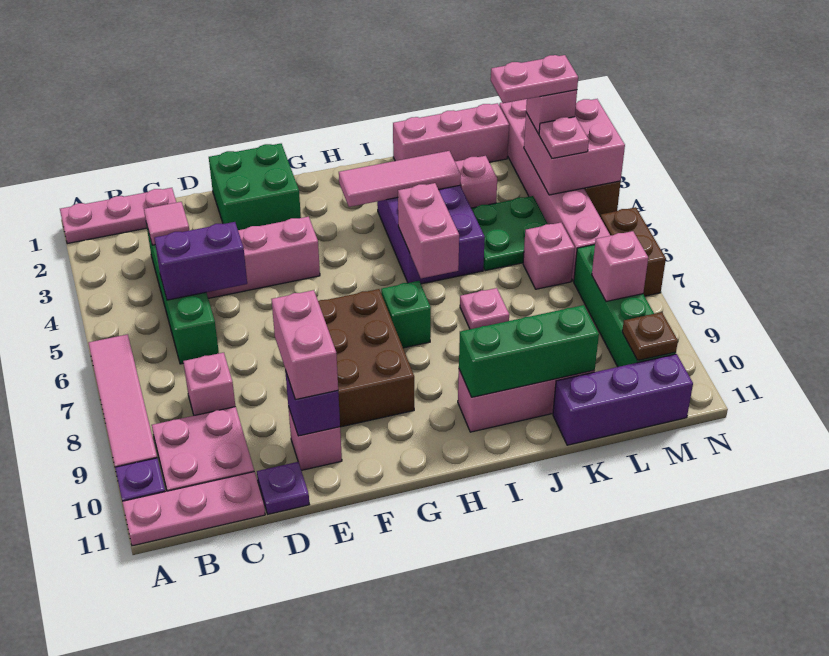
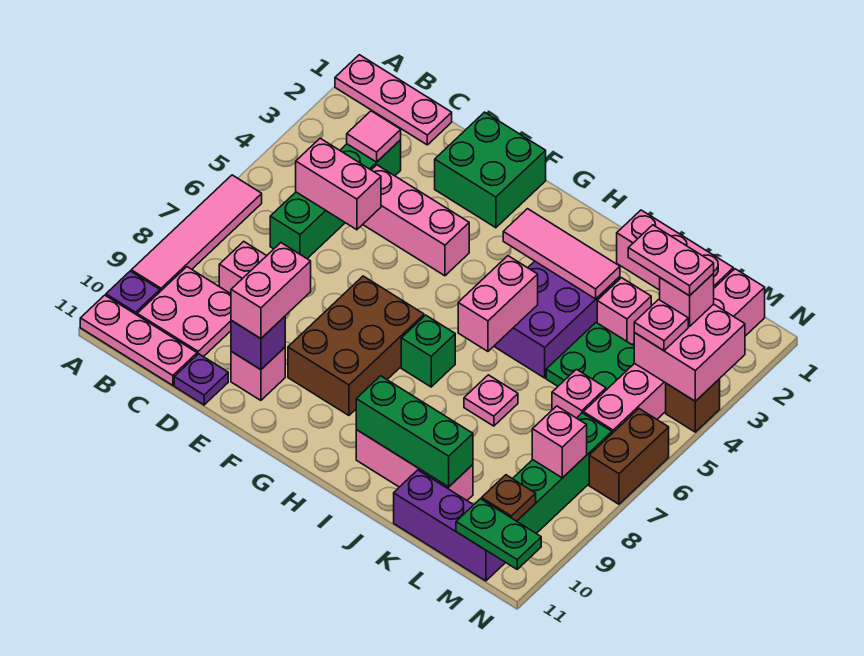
purple brick C5:D5 level 2 -> pink brick C5:D5 level 2
none -> green plate M11:N11 level 2

